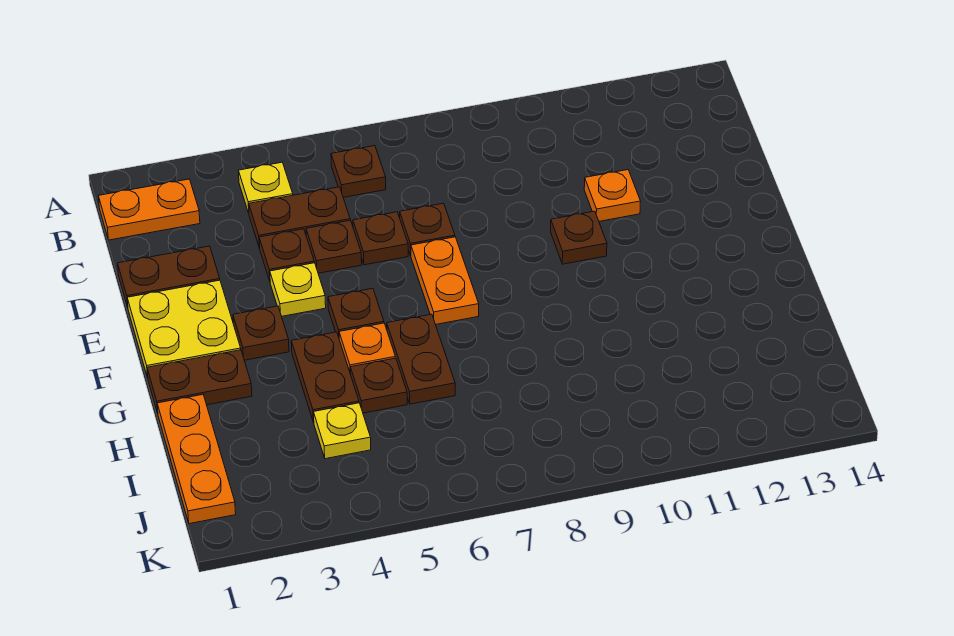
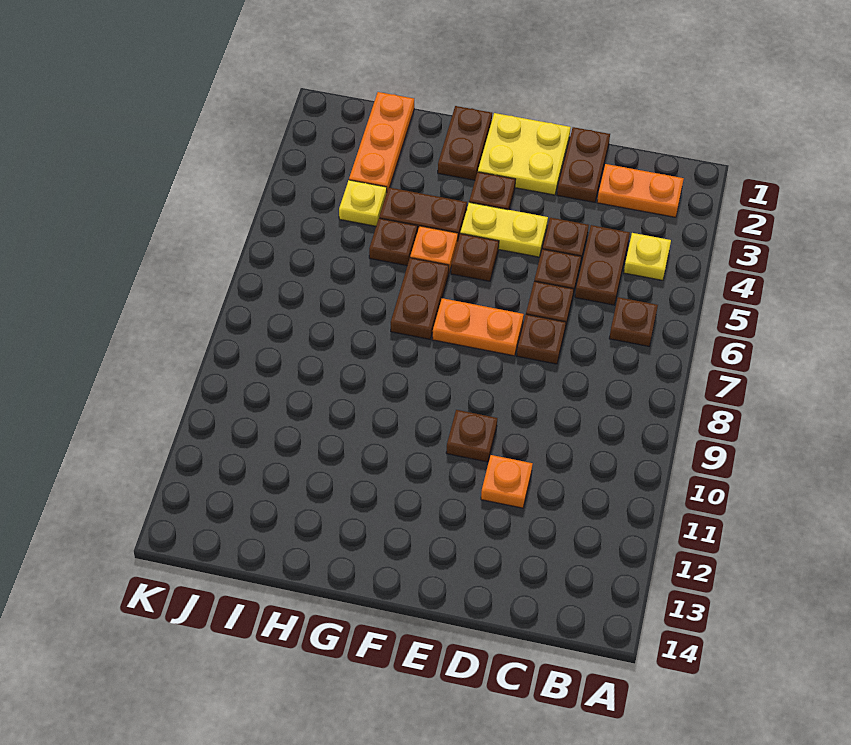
orange plate B1:B2 level 1 -> orange plate B2:C2 level 1
yellow plate E4 level 1 -> yellow plate E4:F4 level 1
brown plate G6:H6 level 1 -> brown plate G6:G7 level 1
orange plate H1:J1 level 1 -> orange plate I1:I3 level 1

